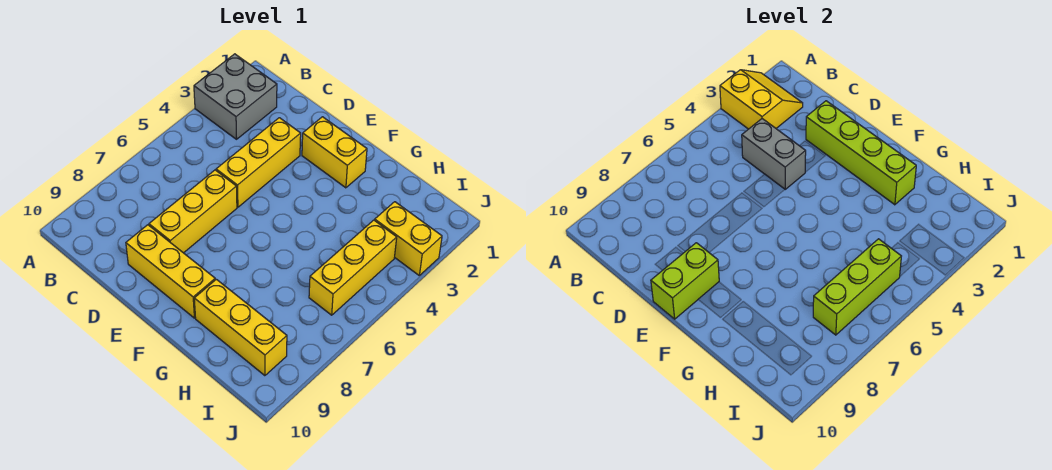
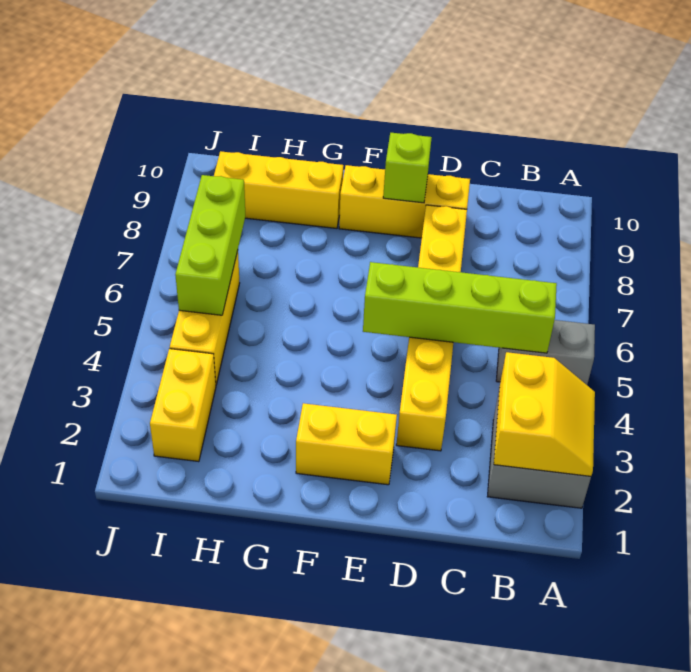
yellow slope A2:B3 level 2 top 3 -> yellow slope A2:B3 level 2 top B
grey brick C4:D4 level 2 -> grey brick A5:B5 level 1
lime brick D2:G2 level 2 -> lime brick B5:E5 level 2
lime brick E9:E10 level 2 -> lime brick E9 level 2
yellow brick I3:J3 level 1 -> yellow brick I2:I3 level 1

